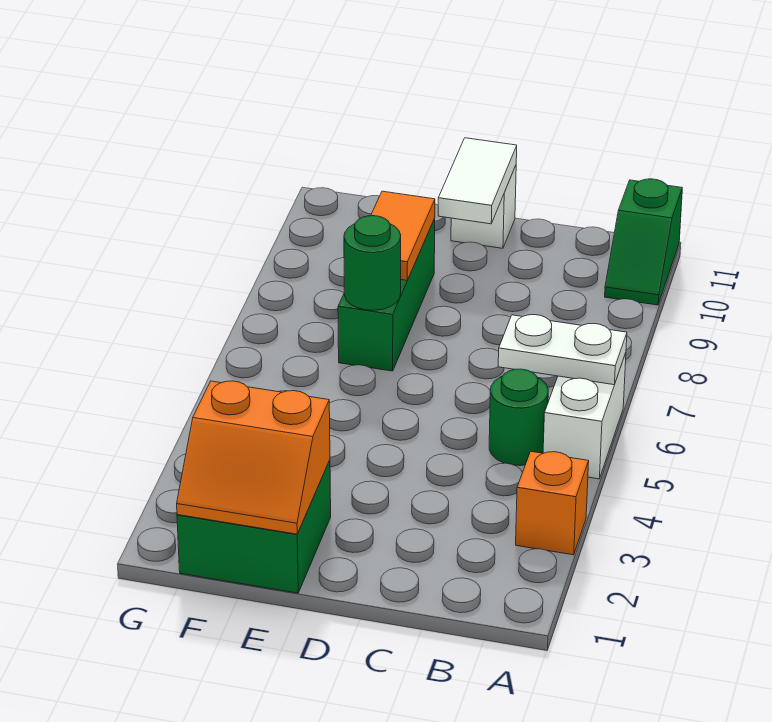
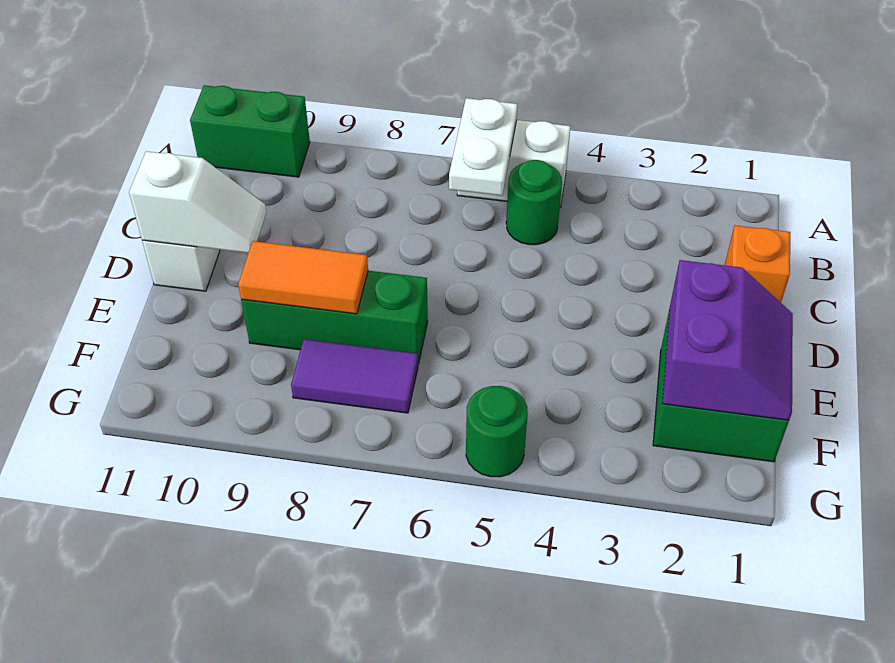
orange brick A3 level 1 -> orange brick C1 level 1
green slope A10:A11 level 1 top 11 -> green brick A10:A11 level 1
white tile D10:D11 level 2 -> white slope D10:D11 level 2 top 11
orange slope E1:F2 level 2 top 2 -> purple slope E1:F2 level 2 top 2
green round brick E7 level 2 -> green round brick G5 level 1
none -> purple tile F7:F8 level 1

